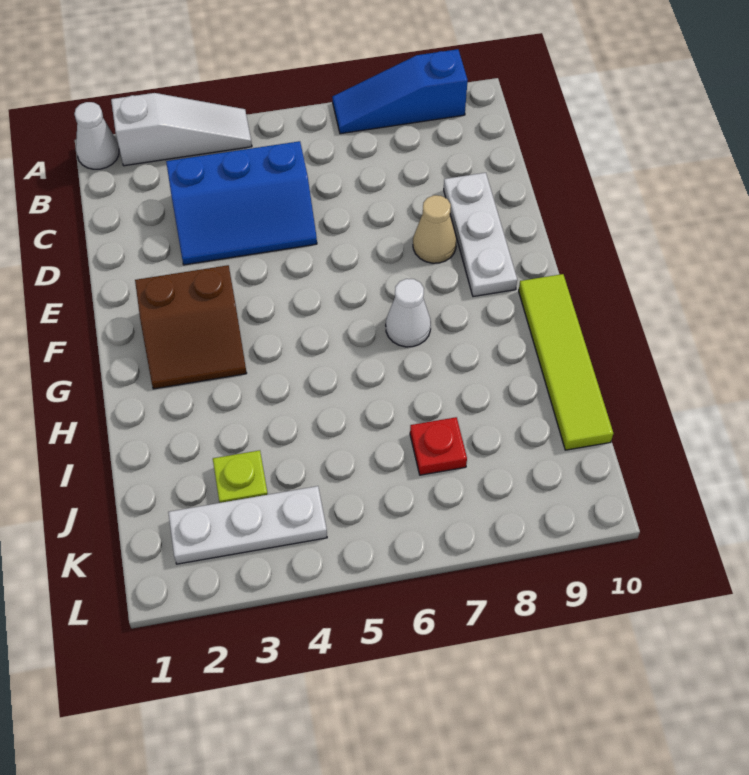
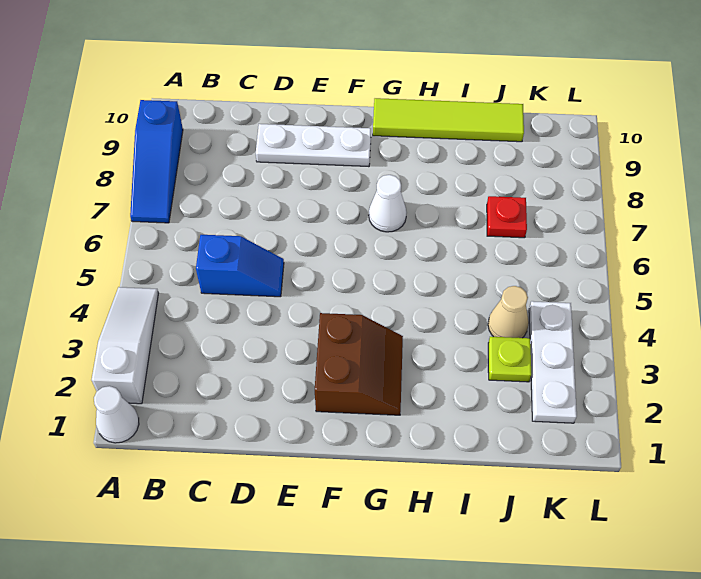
blue slope C3:D5 level 1 top C -> blue slope C5:D5 level 1 top C
tan cone E8 level 1 -> tan cone J4 level 1

